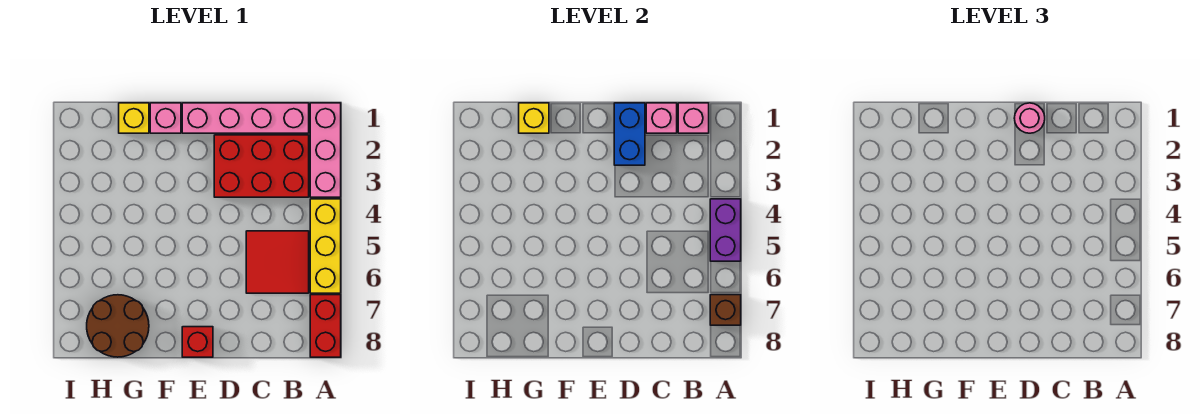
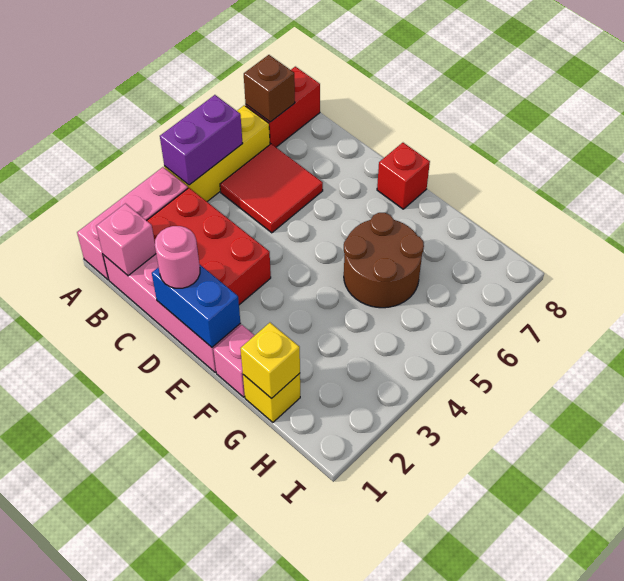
pink brick C1 level 2 -> none
blue brick D1:D2 level 2 -> blue brick D1:E1 level 2
brown round brick G7:H8 level 1 -> brown round brick F5:G6 level 1

